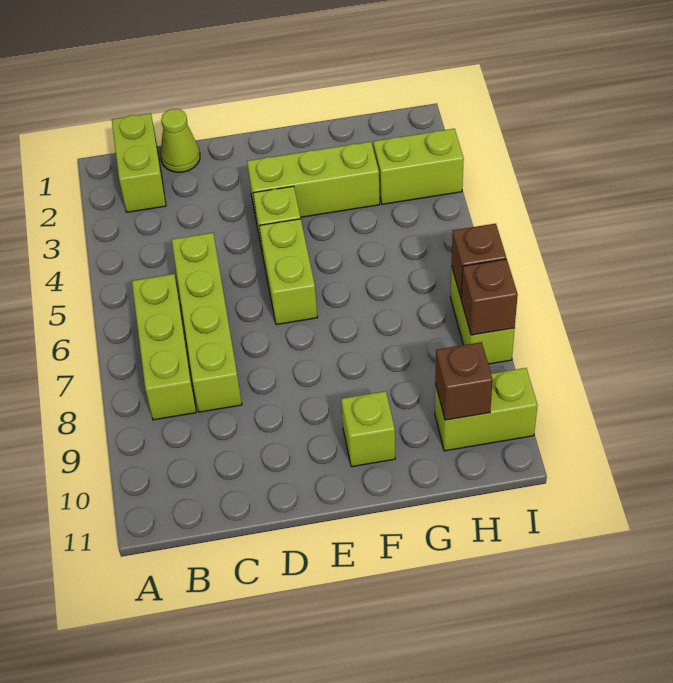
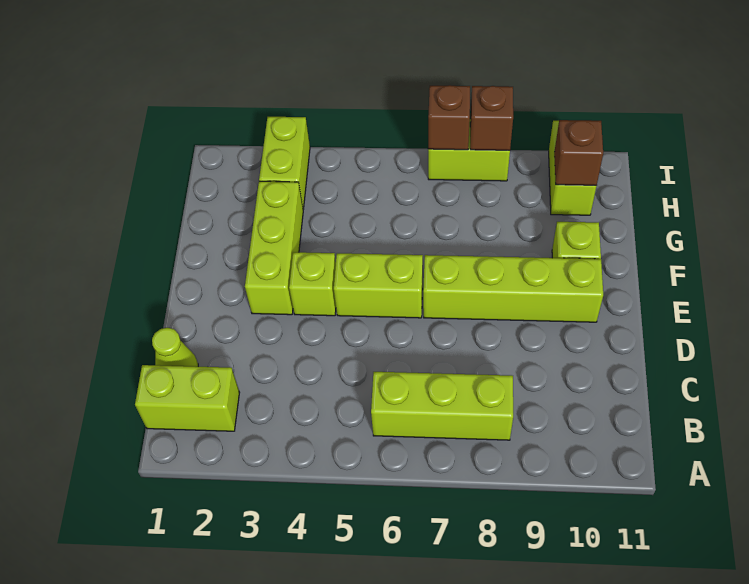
lime brick C5:C8 level 1 -> lime brick E7:E10 level 1

